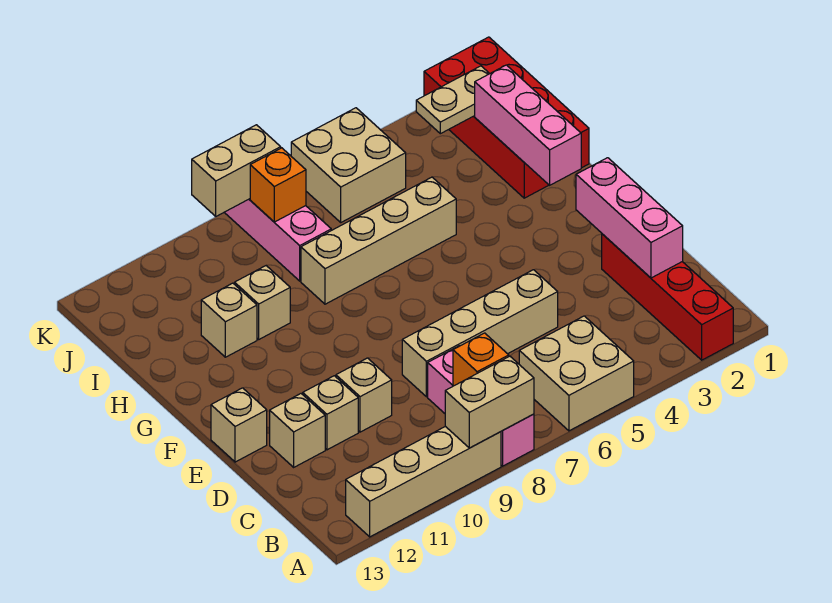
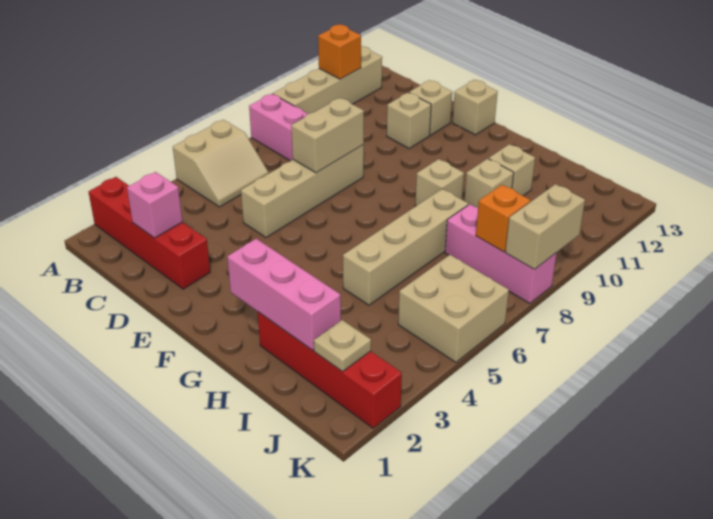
tan brick A5:B6 level 1 -> tan slope A5:B6 level 1 top A
tan brick A8:A9 level 2 -> tan brick D7:D8 level 2
orange brick B8 level 2 -> orange brick A11 level 2
pink brick C2:E2 level 2 -> pink brick C2 level 2
tan brick D10 level 1 -> tan brick G9 level 1
red brick H1:K2 level 1 -> red brick H2:K2 level 1
tan plate J2:J3 level 2 -> tan plate J2 level 2

